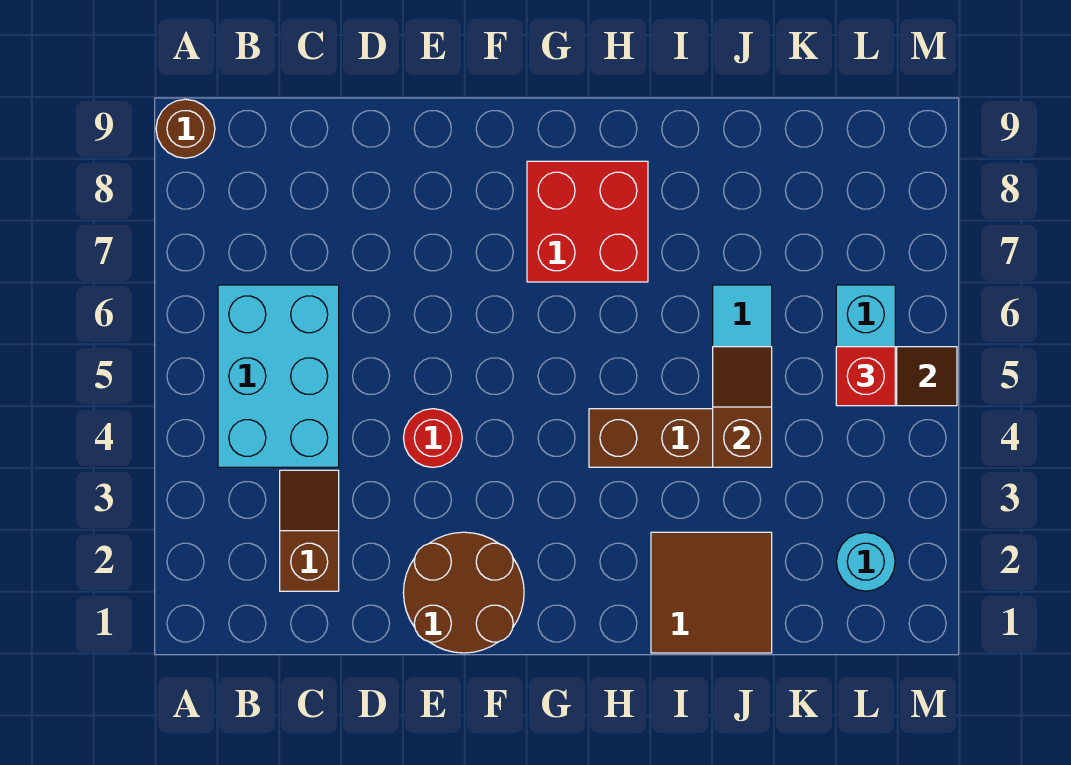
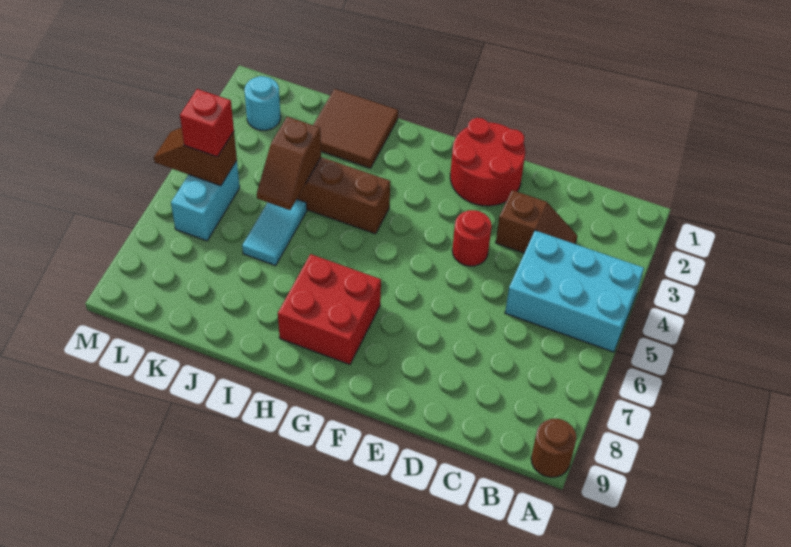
cyan brick B4:C6 level 1 -> cyan brick A4:C5 level 1
brown slope C2:C3 level 1 top 2 -> brown slope C3:D3 level 1 top D
brown round brick E1:F2 level 1 -> red round brick E1:F2 level 1

